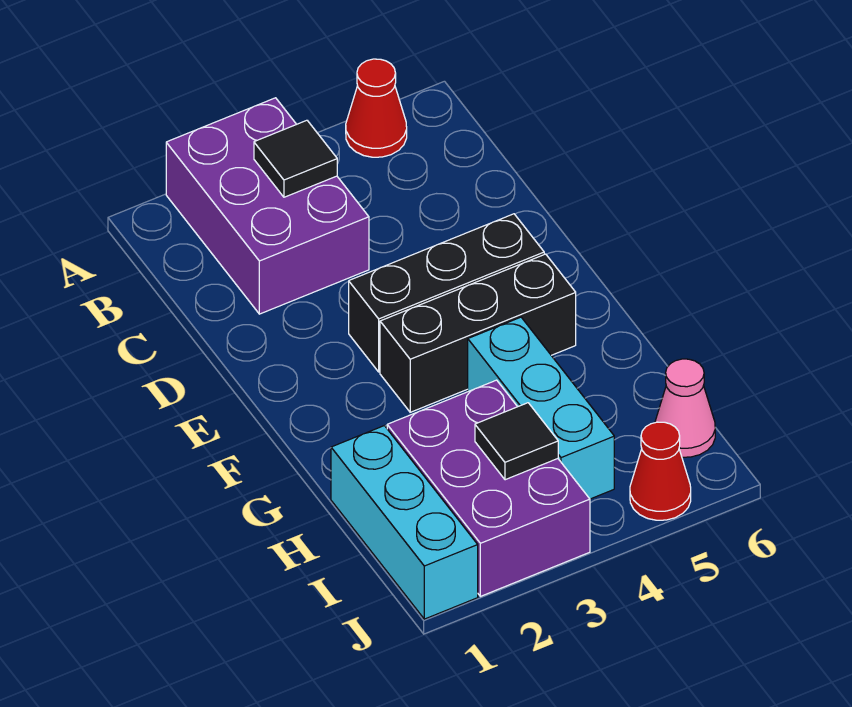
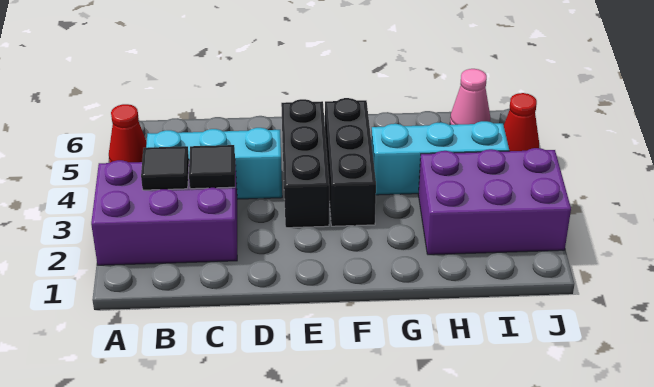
cyan brick H1:J1 level 1 -> cyan brick B4:D4 level 1
black tile I3 level 2 -> black tile C3 level 2

